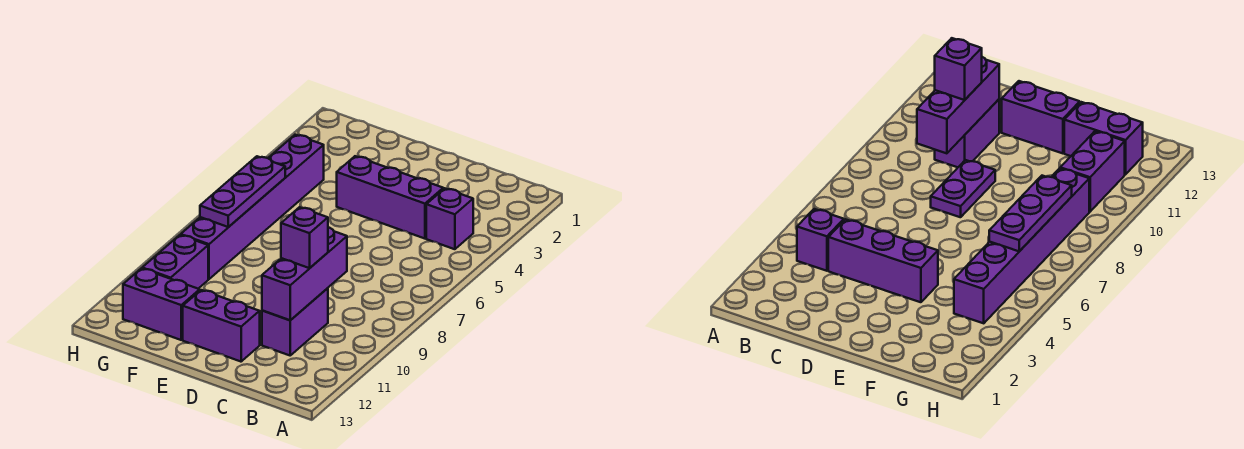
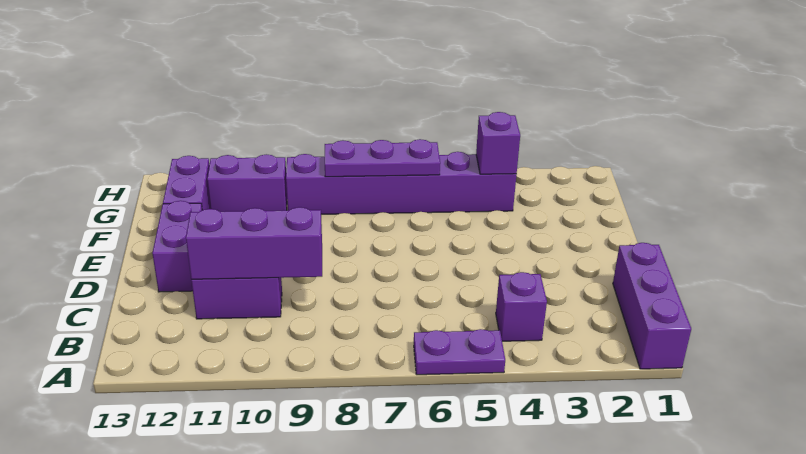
purple brick C4:E4 level 1 -> purple brick A1:C1 level 1
purple brick C10 level 3 -> purple brick G4 level 2
purple plate D8:D9 level 1 -> purple plate A5:A6 level 1

